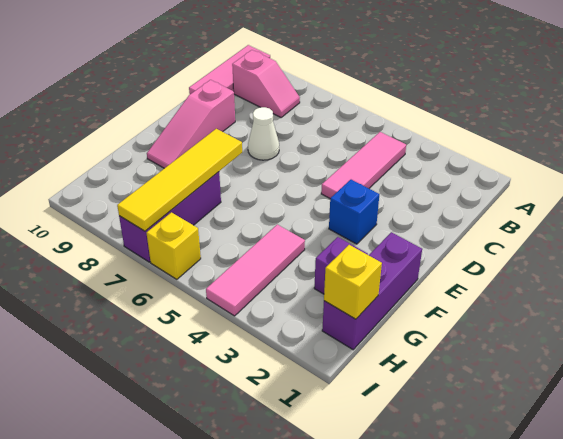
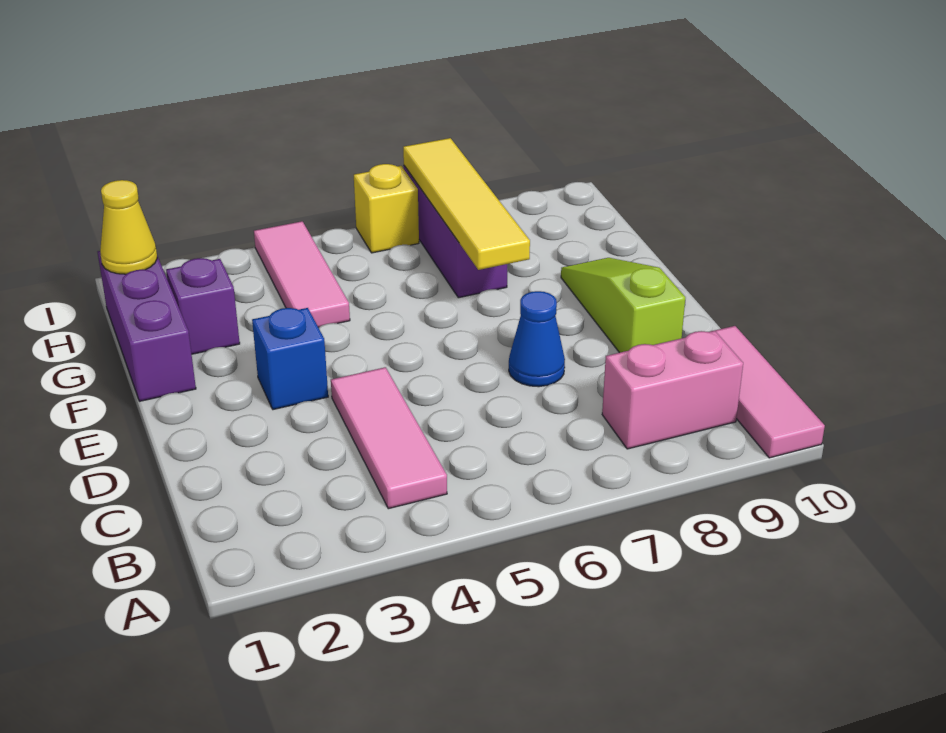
pink slope B8:B9 level 1 top 9 -> pink brick B8:B9 level 1
white cone D7 level 1 -> blue cone D7 level 1
pink slope D9:F9 level 1 top D -> lime slope D9:F9 level 1 top D
yellow brick H1 level 2 -> yellow cone H1 level 2

